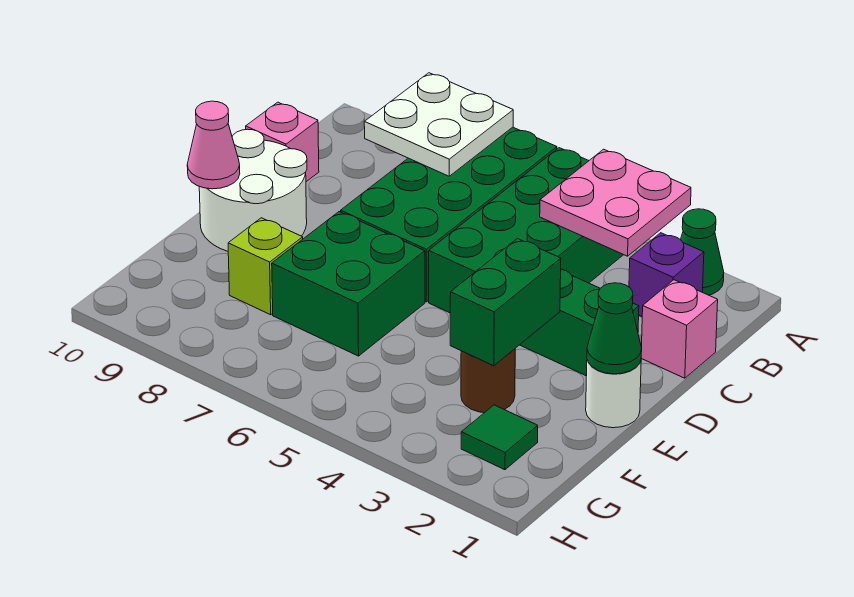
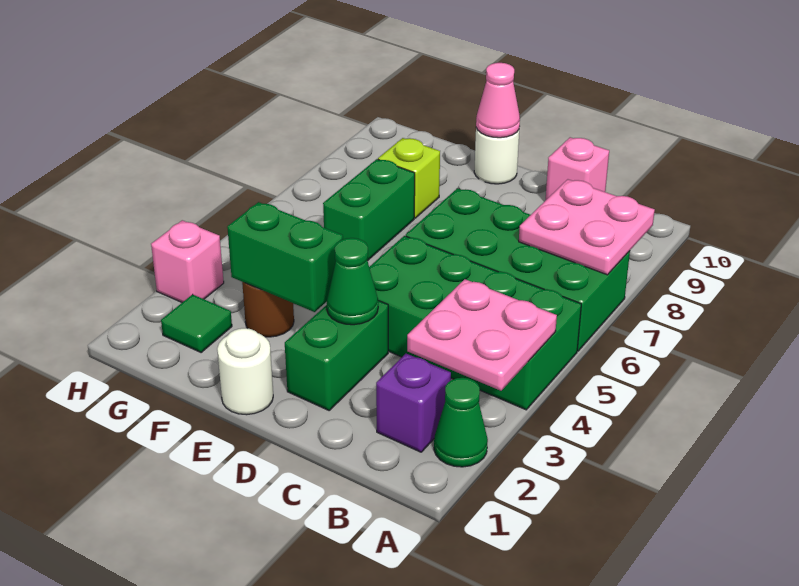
white plate A7:B8 level 2 -> pink plate A7:B8 level 2
pink brick C1 level 1 -> pink brick H3 level 1
white round brick D9:E10 level 1 -> white round brick E10 level 1
green cone E1 level 2 -> green cone D3 level 2
green brick E6:F7 level 1 -> green brick F6:F7 level 1

